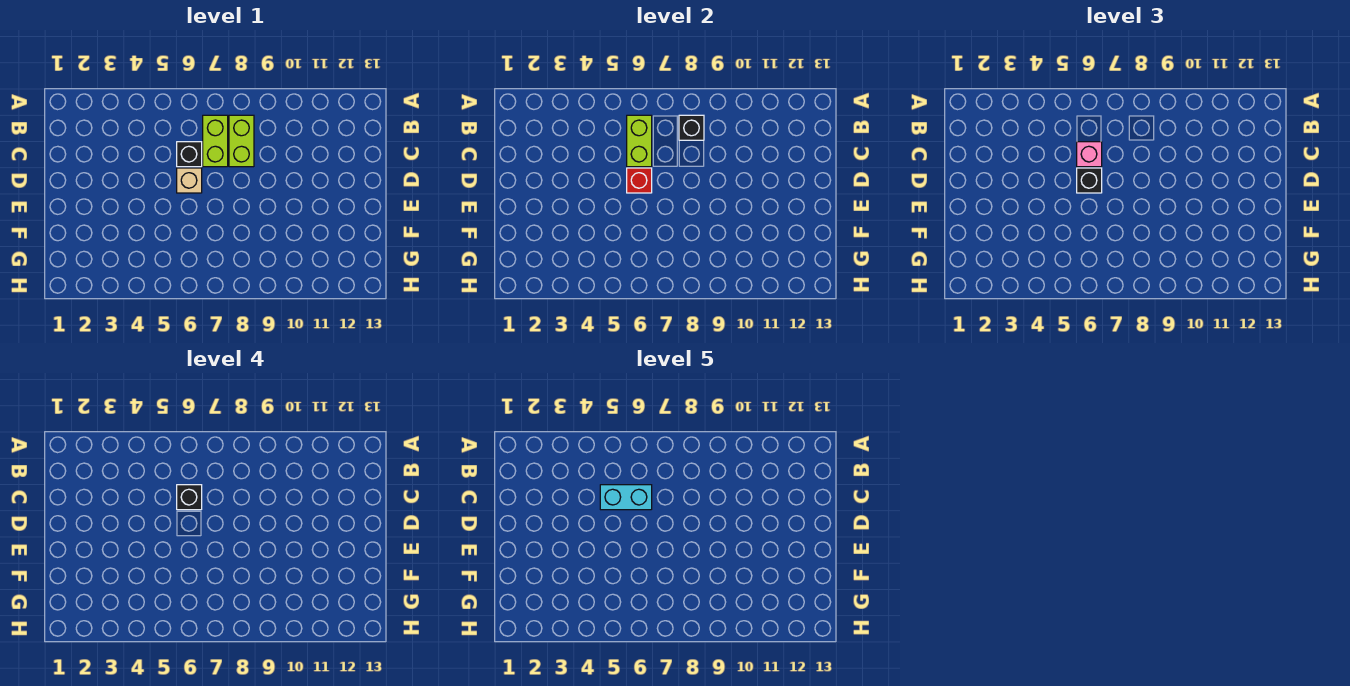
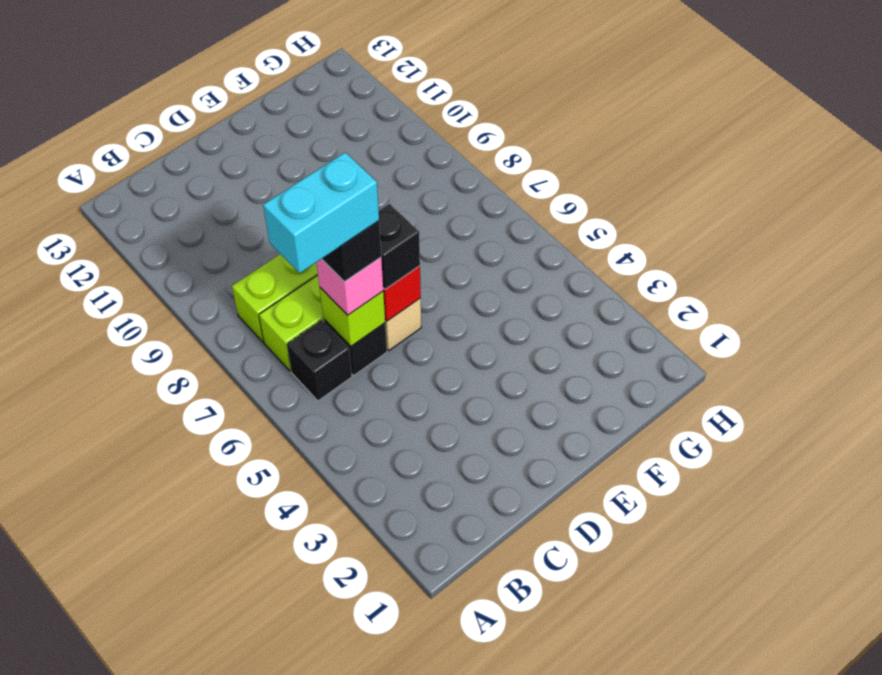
lime brick B6:C6 level 2 -> lime brick C6 level 2
black brick B8 level 2 -> black brick B6 level 1
cyan brick C5:C6 level 5 -> cyan brick B6:C6 level 5

